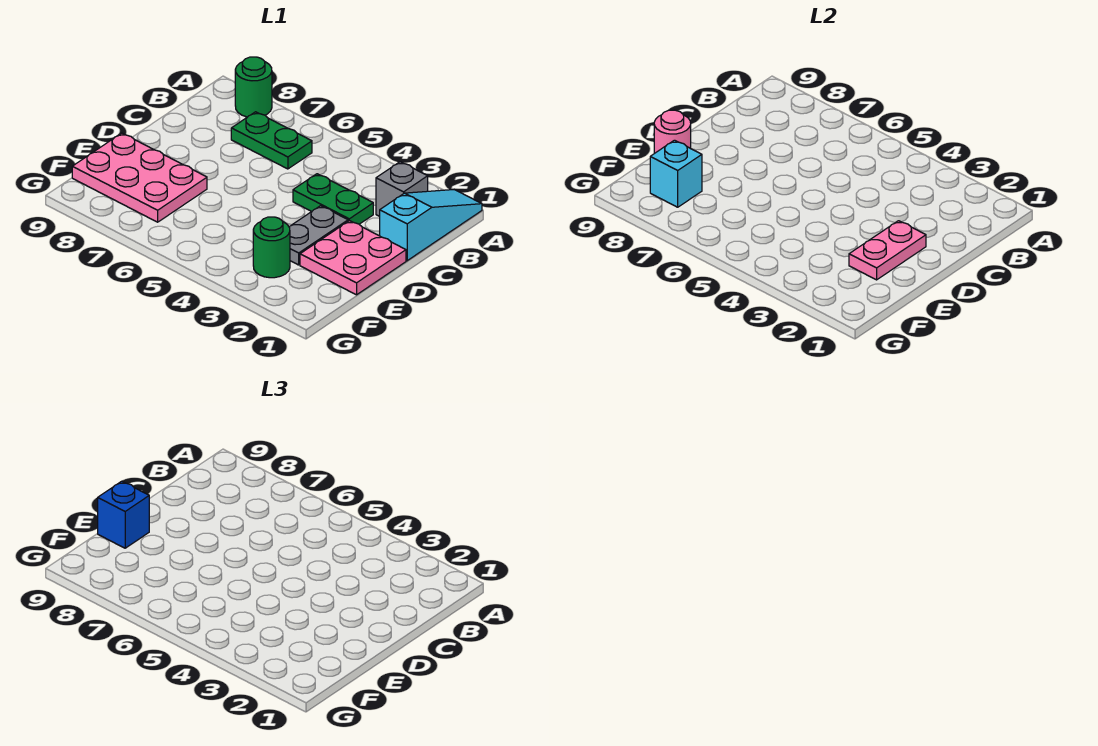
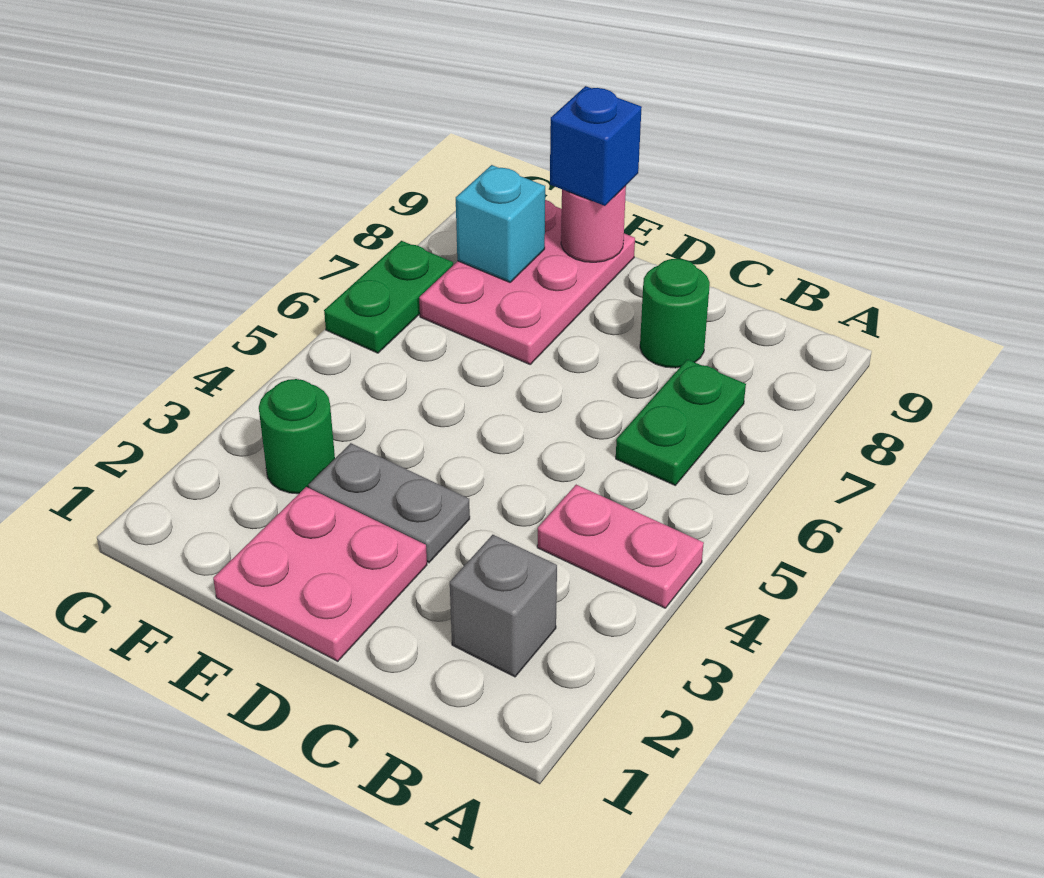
cyan slope A1:C1 level 1 top C -> none
green round brick A8 level 1 -> green round brick C8 level 1
green plate C3:C4 level 1 -> green plate G6:G7 level 1
pink plate D2:E2 level 2 -> pink plate A4:B4 level 1

